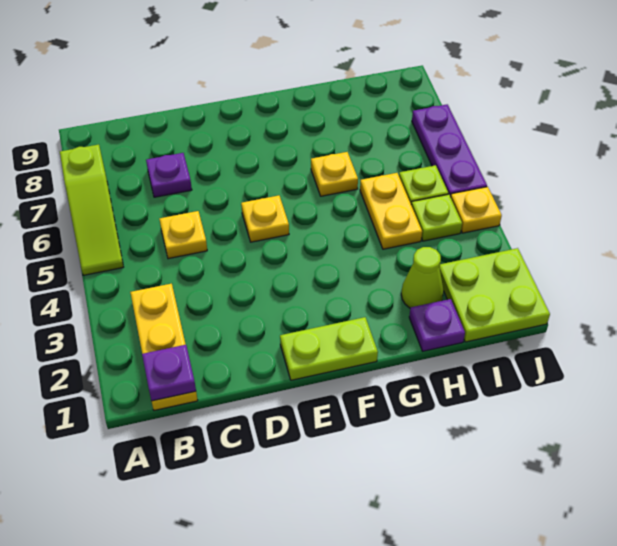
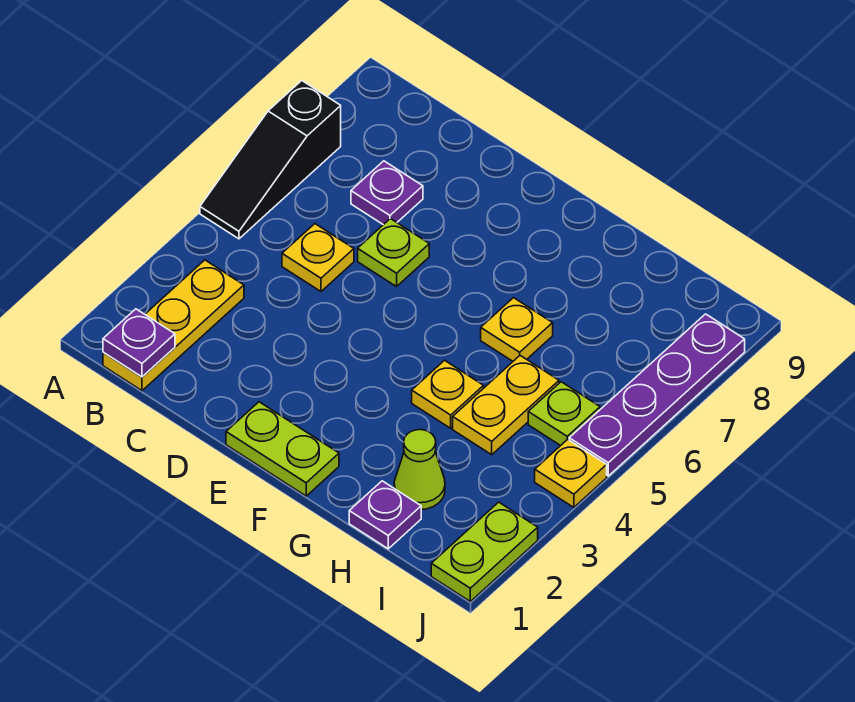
lime slope A5:A7 level 1 top 7 -> black slope A5:A7 level 1 top 7
yellow plate E5 level 1 -> yellow plate G4 level 1
lime plate I1:J2 level 1 -> lime plate J1:J2 level 1
lime plate I4 level 1 -> lime plate D6 level 1
purple plate J5:J7 level 1 -> purple plate J5:J8 level 1

